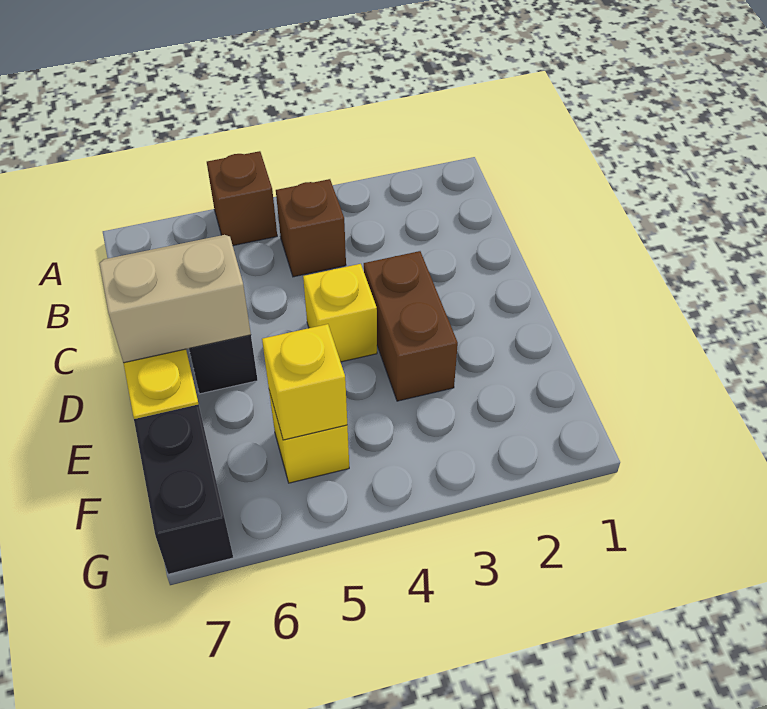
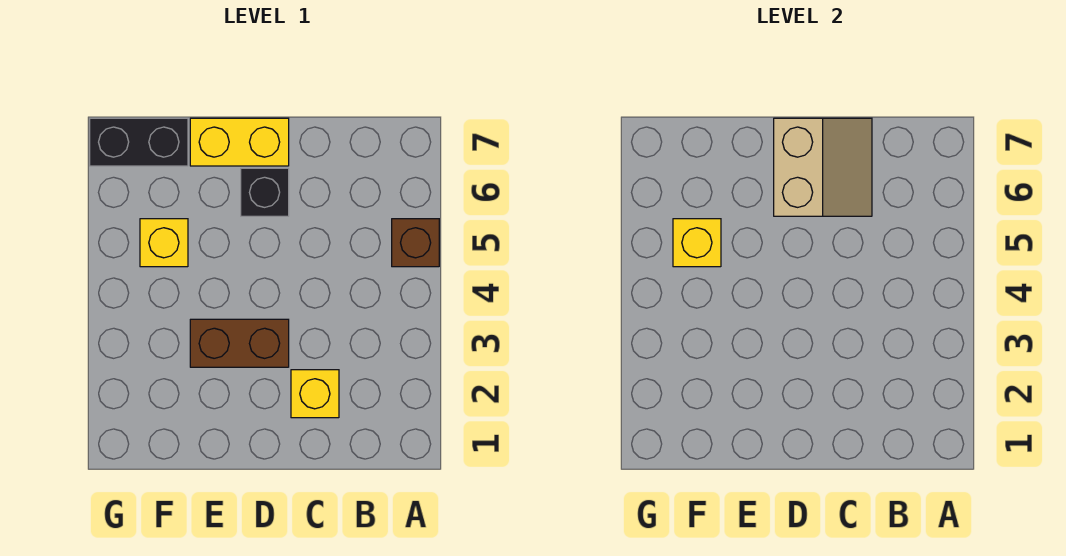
brown brick B4 level 1 -> none
yellow brick D4 level 1 -> yellow brick C2 level 1

